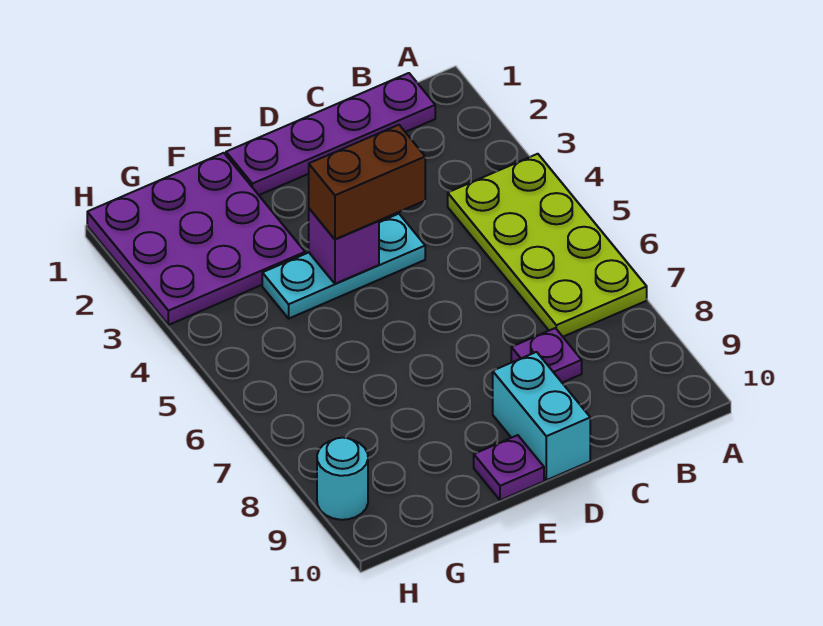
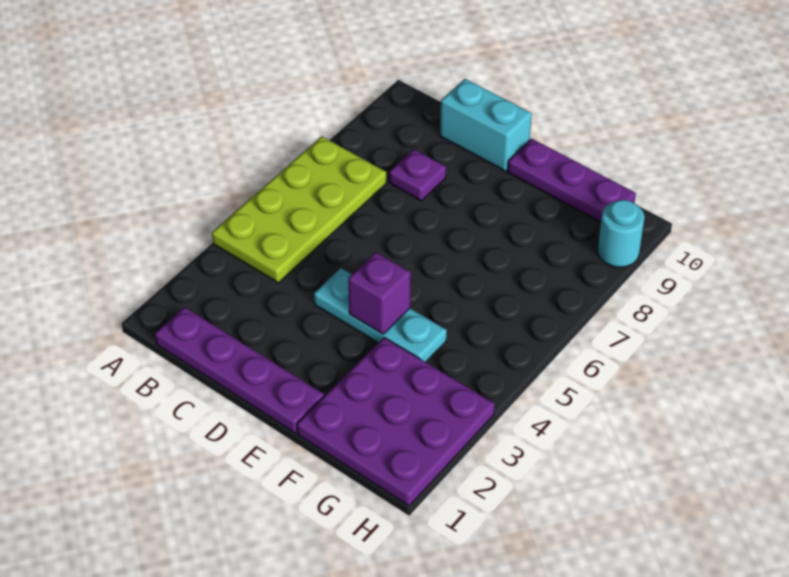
brown brick D4:E4 level 3 -> none
cyan brick D9:D10 level 1 -> cyan brick C10:D10 level 1
purple plate E10 level 1 -> purple plate E10:G10 level 1

